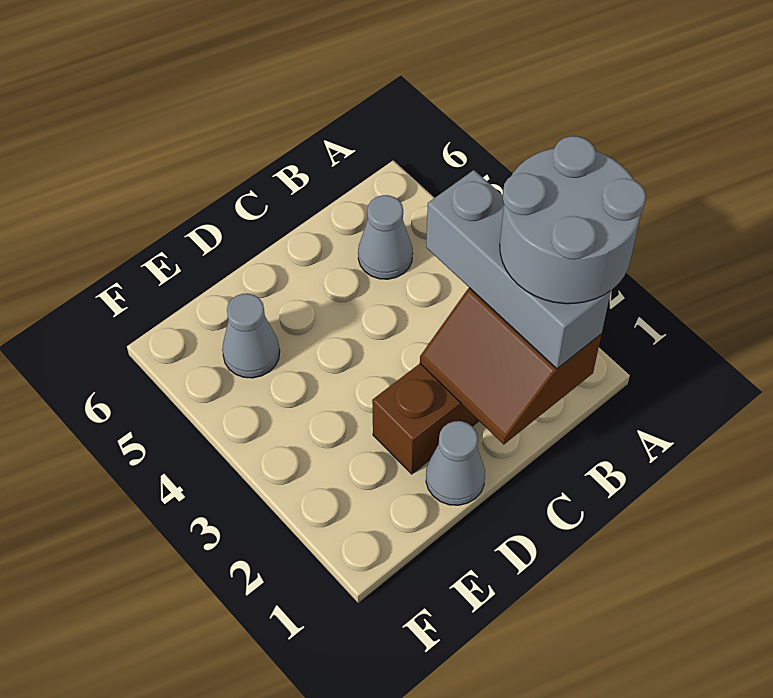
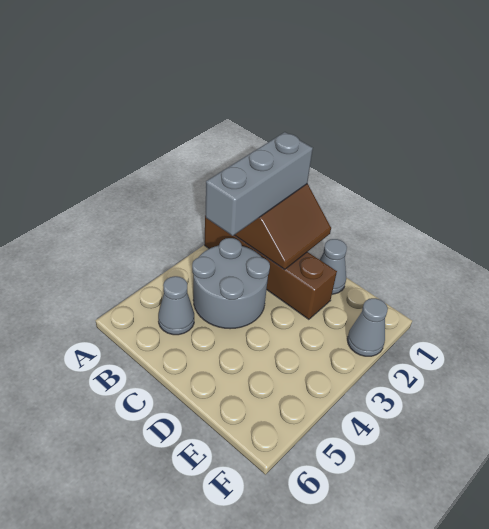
grey round brick A1:B2 level 4 -> grey round brick B3:C4 level 1
grey cone E5 level 1 -> grey cone F2 level 1

